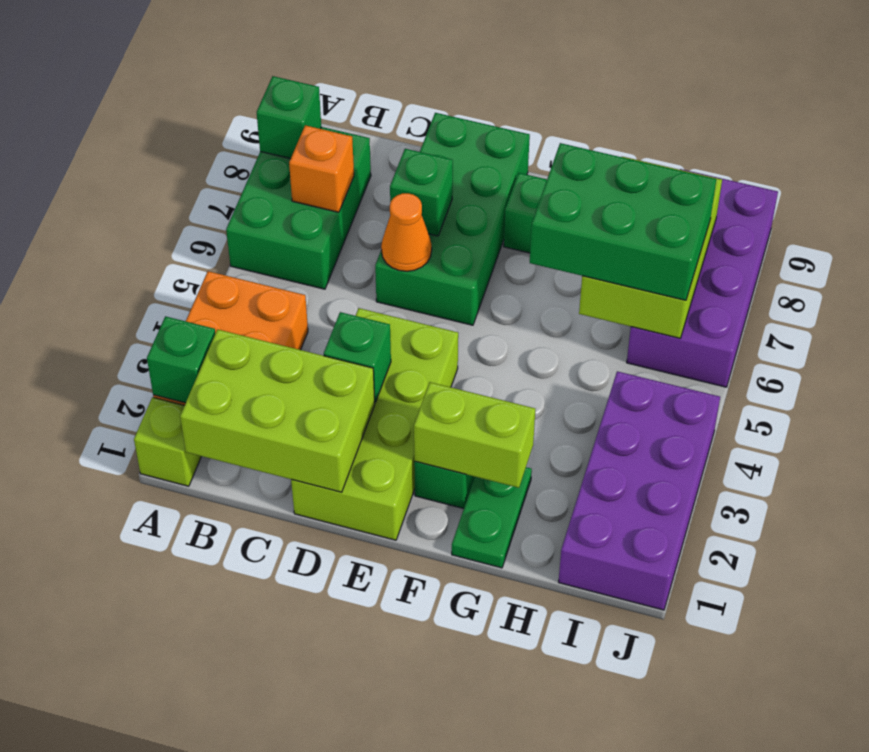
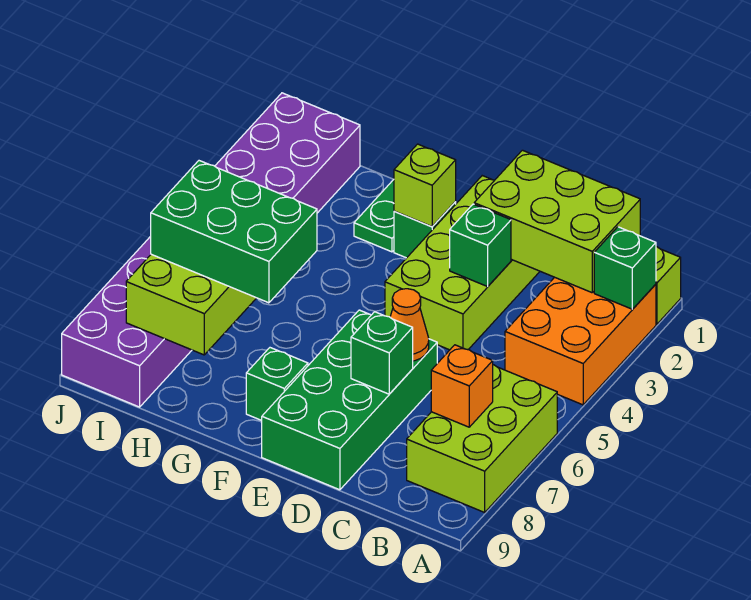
green brick A6:B8 level 1 -> lime brick A6:B8 level 1
green brick A8 level 2 -> none
lime brick F2:G2 level 2 -> lime brick F2 level 2

